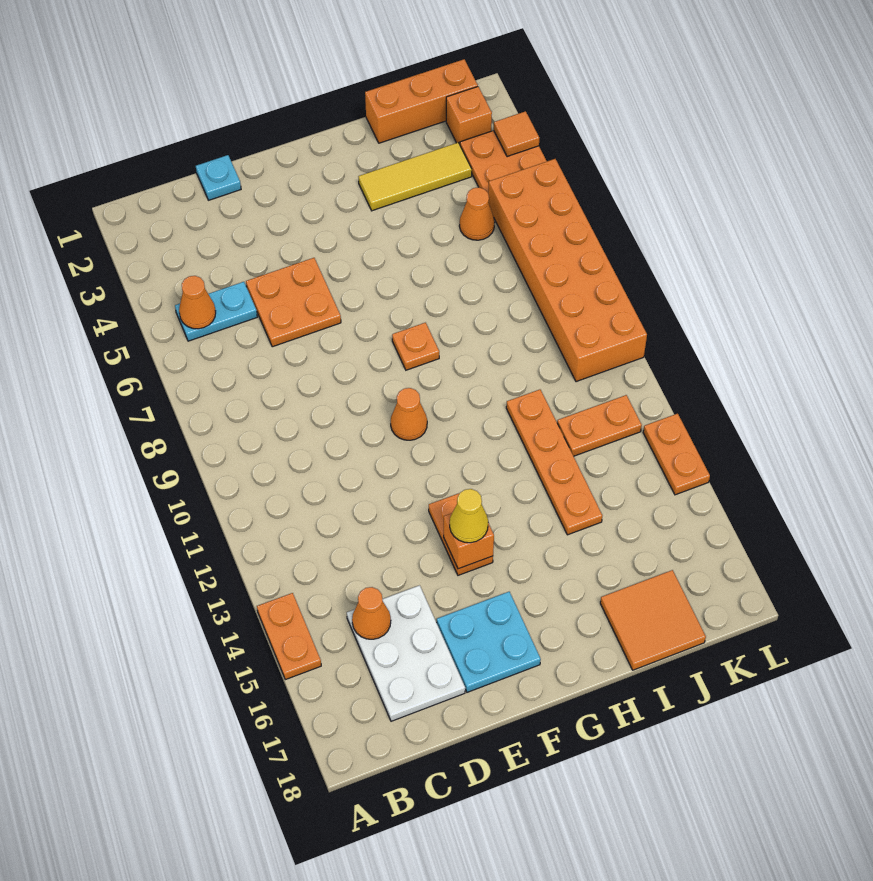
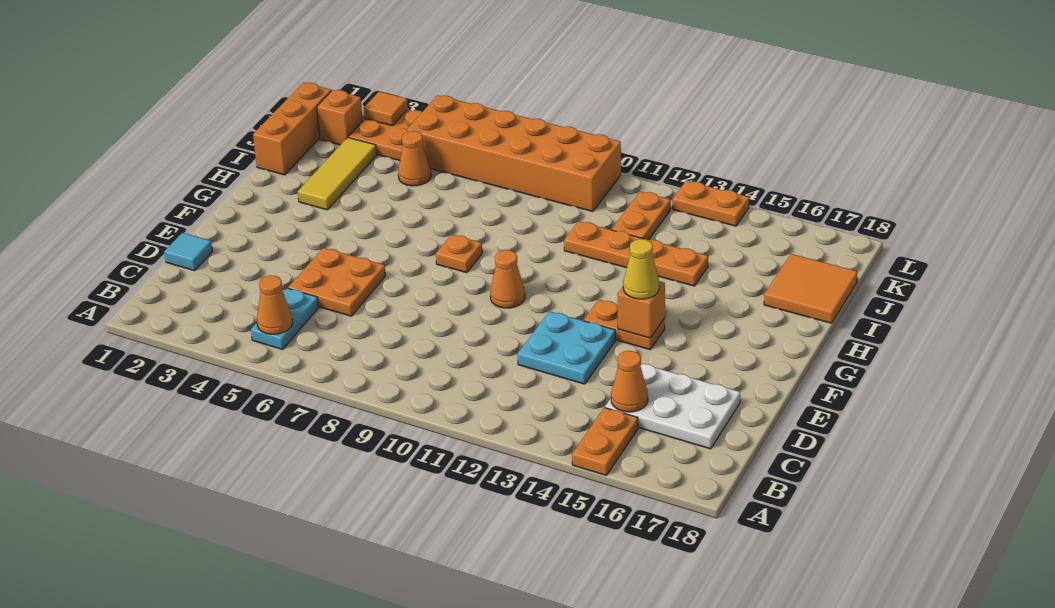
orange plate A14:A15 level 1 -> orange plate A15:B15 level 1
cyan plate D1 level 1 -> cyan tile D1 level 1
cyan plate E16:F17 level 1 -> cyan plate D12:E13 level 1

